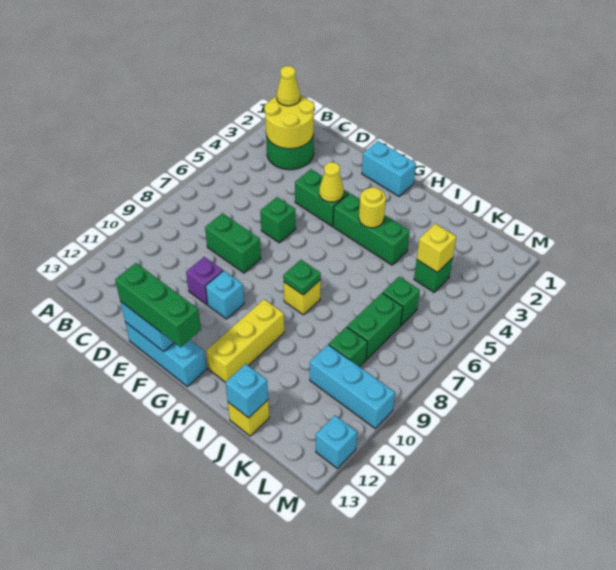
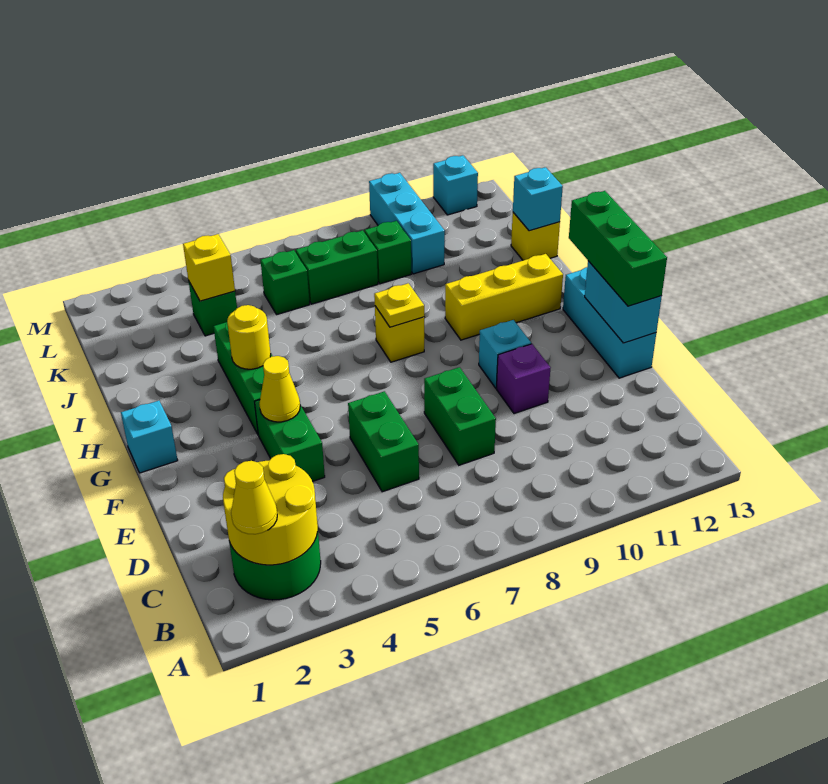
green brick E6 level 1 -> green brick D6:E6 level 1
cyan brick F1:G1 level 1 -> cyan brick G1 level 1
green plate H8 level 2 -> yellow plate H8 level 2

